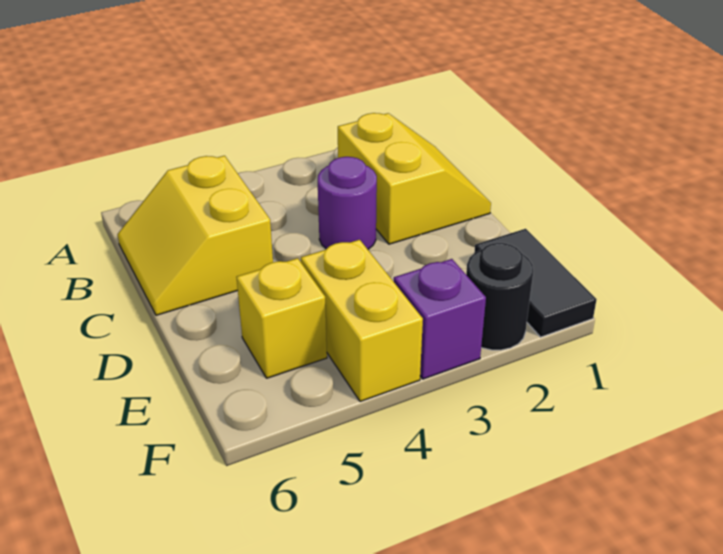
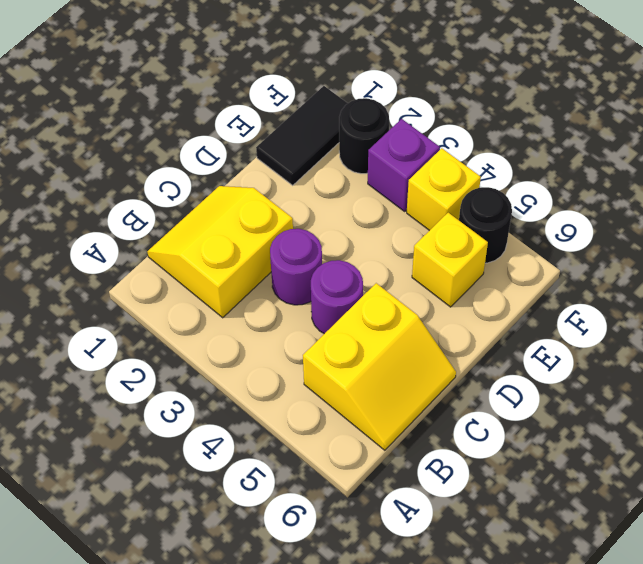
none -> purple round brick C4 level 1
yellow brick E4:F4 level 1 -> yellow brick F4 level 1
none -> black round brick F5 level 1

